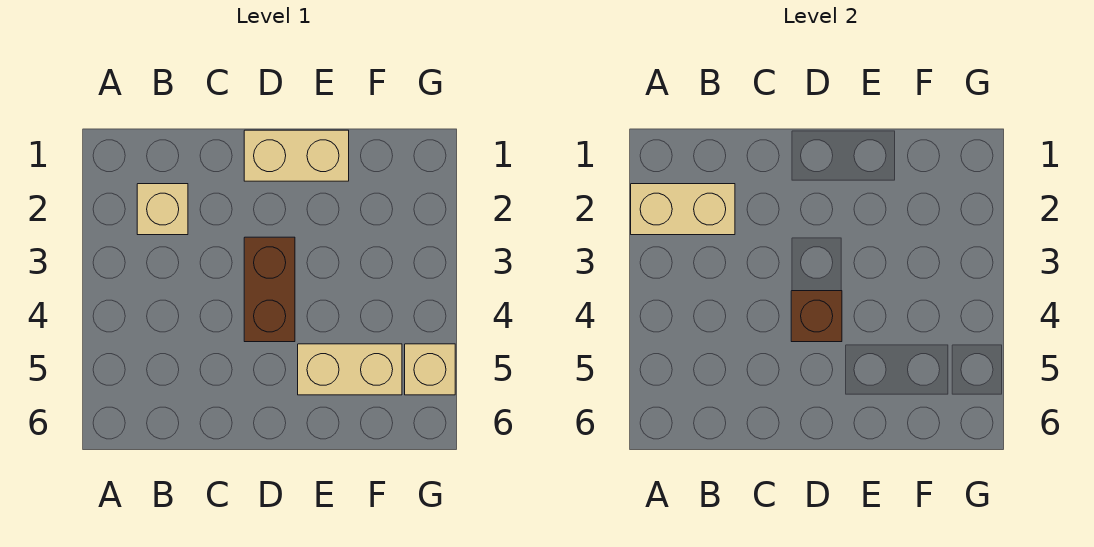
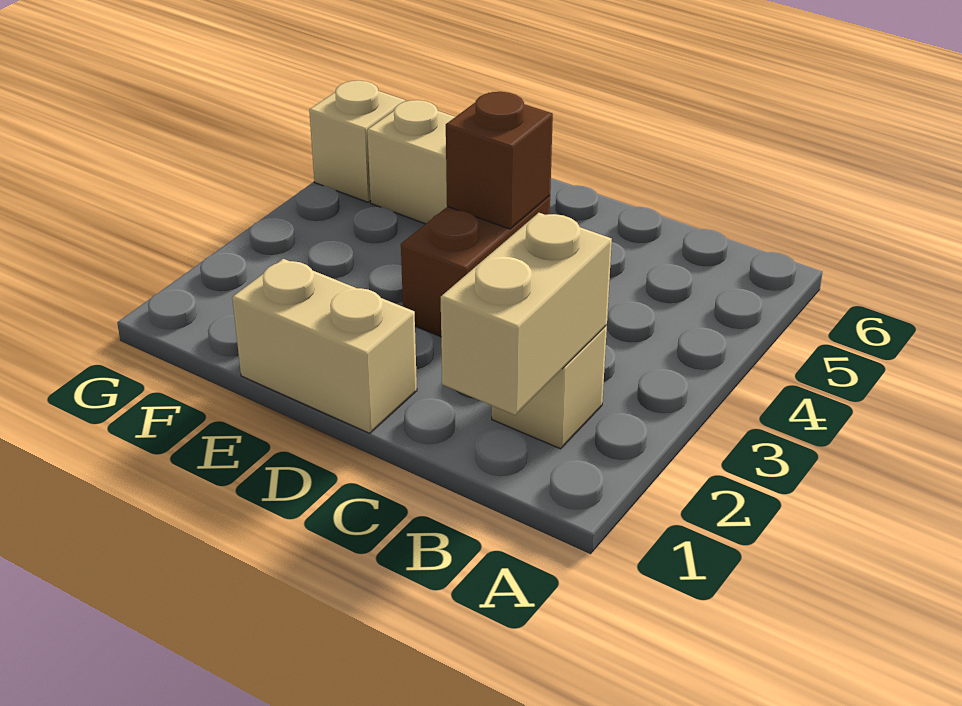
tan brick A2:B2 level 2 -> tan brick B1:B2 level 2

